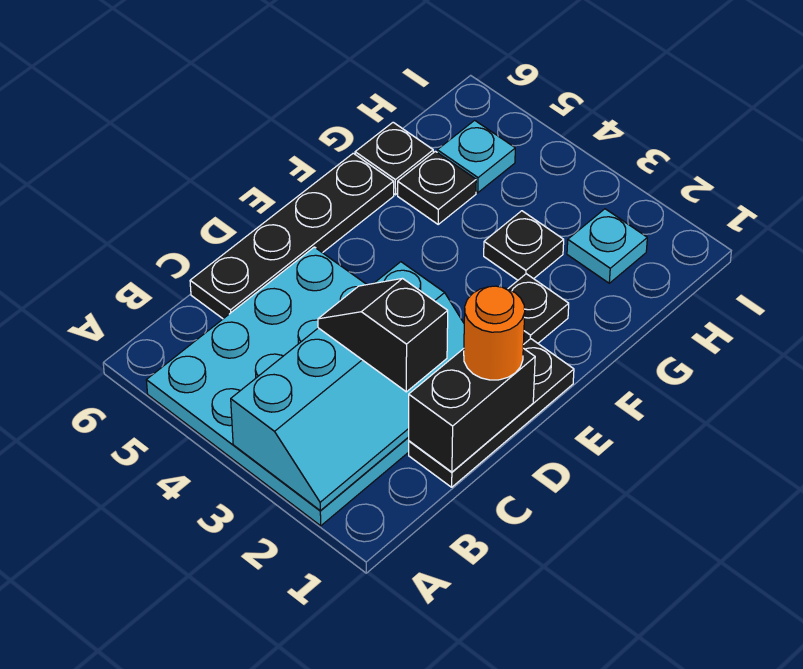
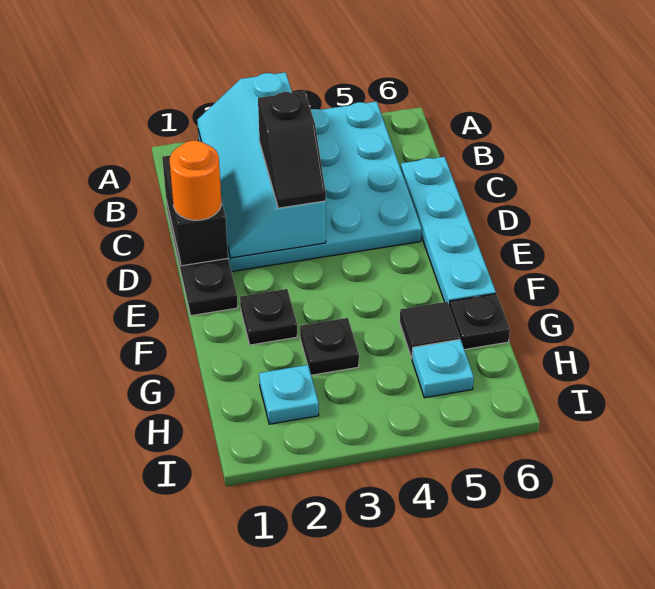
black slope C2:C3 level 3 top 2 -> black slope C3:D3 level 3 top C
black plate C6:F6 level 1 -> cyan plate C6:F6 level 1
black plate G5 level 1 -> black tile G5 level 1

